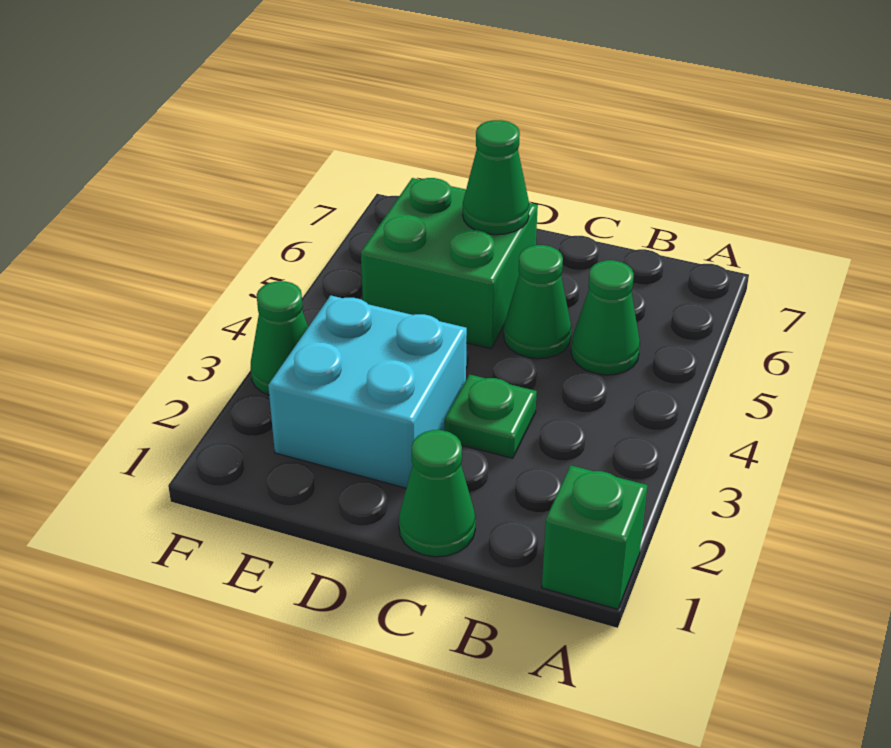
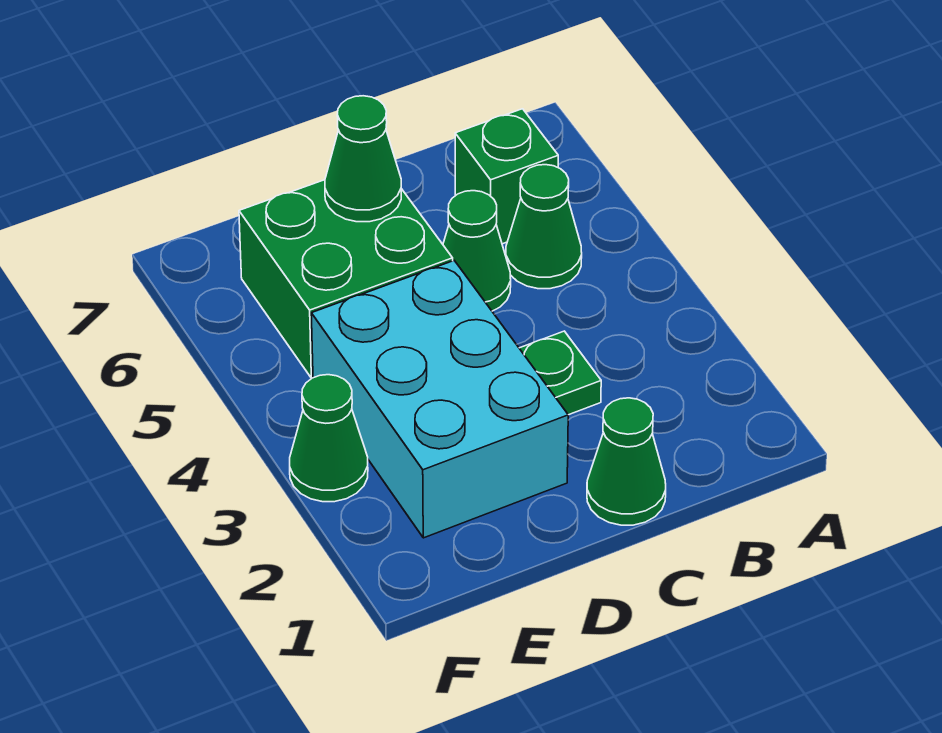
green brick A1 level 1 -> green brick B6 level 1
cyan brick D2:E3 level 1 -> cyan brick D2:E4 level 1

